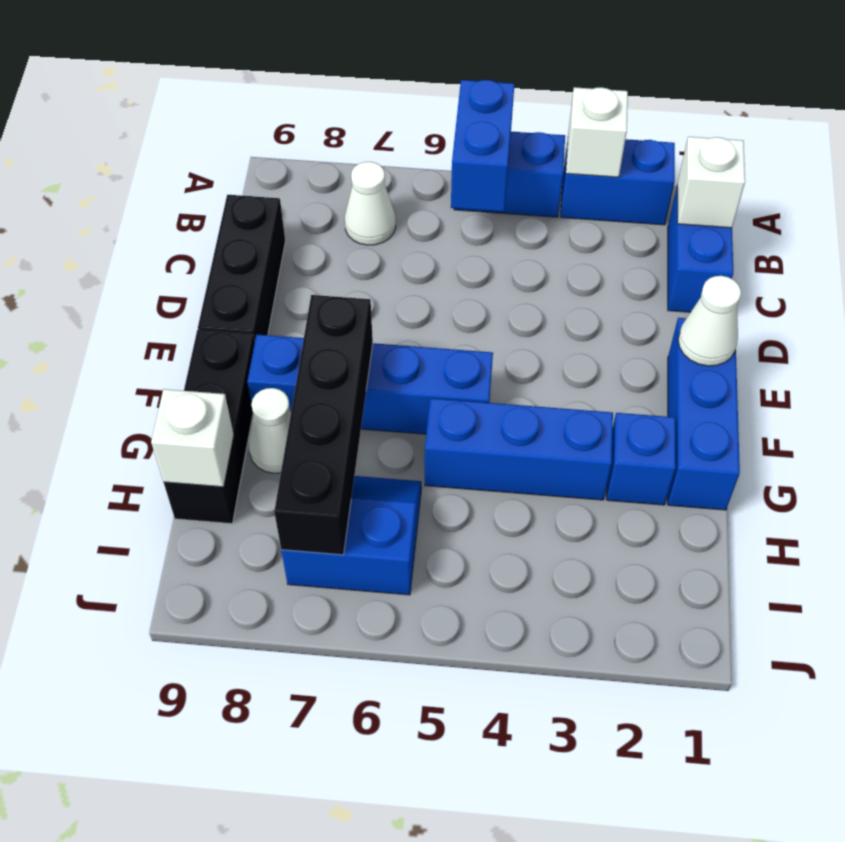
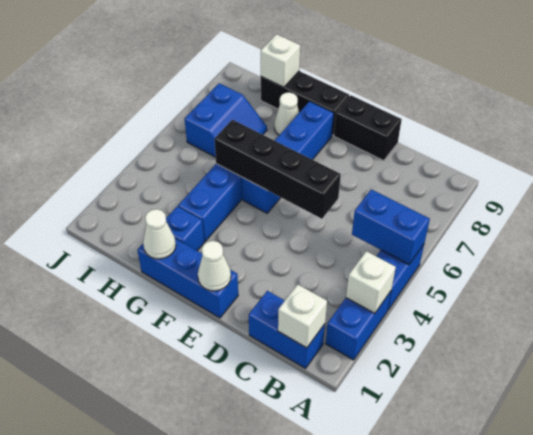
white cone B7 level 1 -> white cone G1 level 2
black brick C9:E9 level 1 -> black brick D9:E9 level 1
black brick F7:I7 level 2 -> black brick D5:G5 level 2

